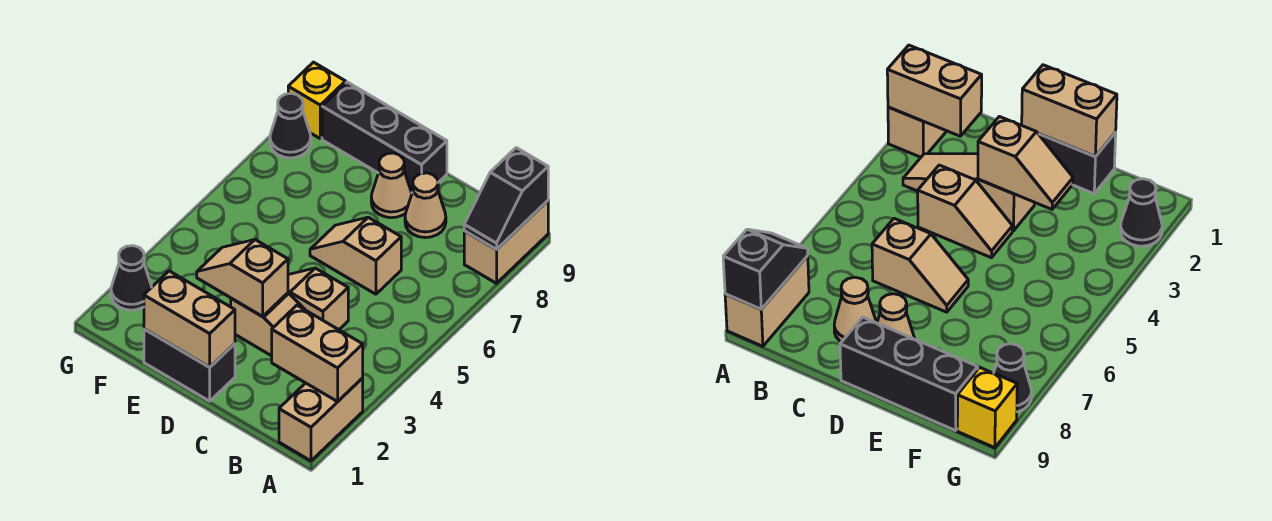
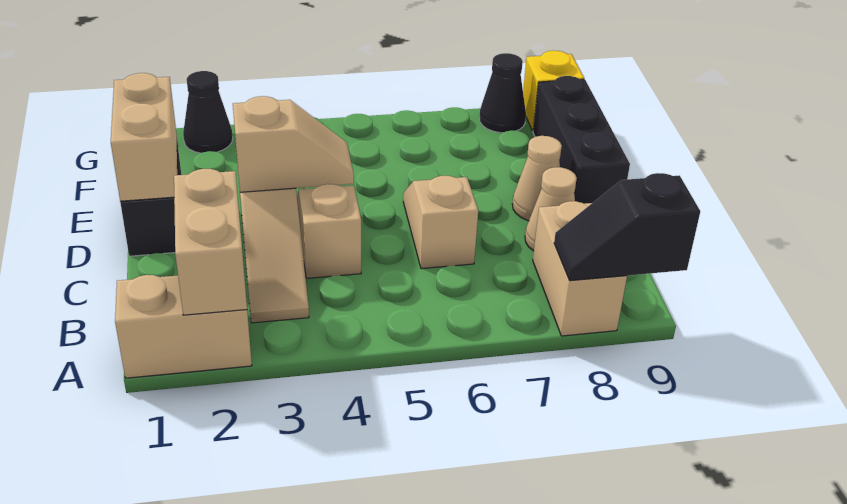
tan brick A8:A9 level 1 -> tan brick A8:B8 level 1
tan slope D3:E3 level 2 top D -> tan slope D3:D4 level 2 top 3

